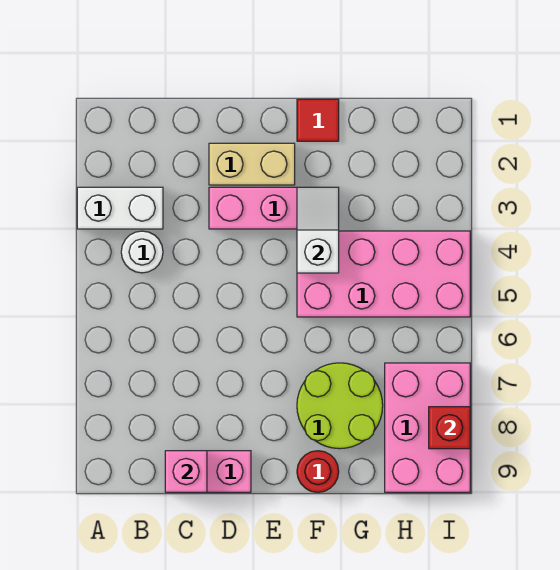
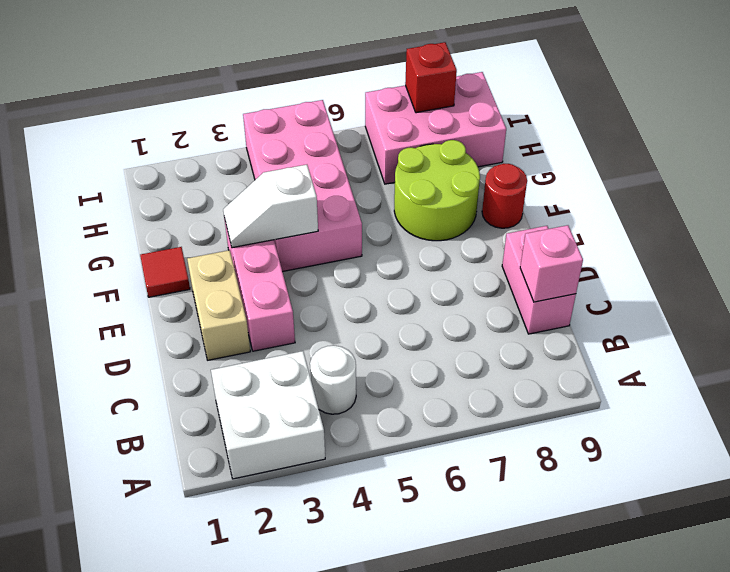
white brick A3:B3 level 1 -> white brick A2:B3 level 1

